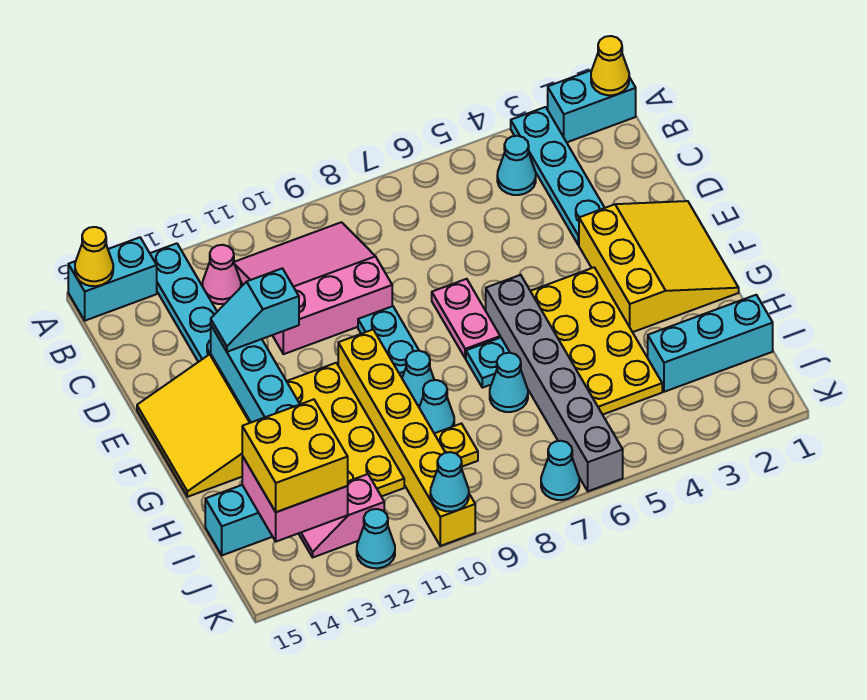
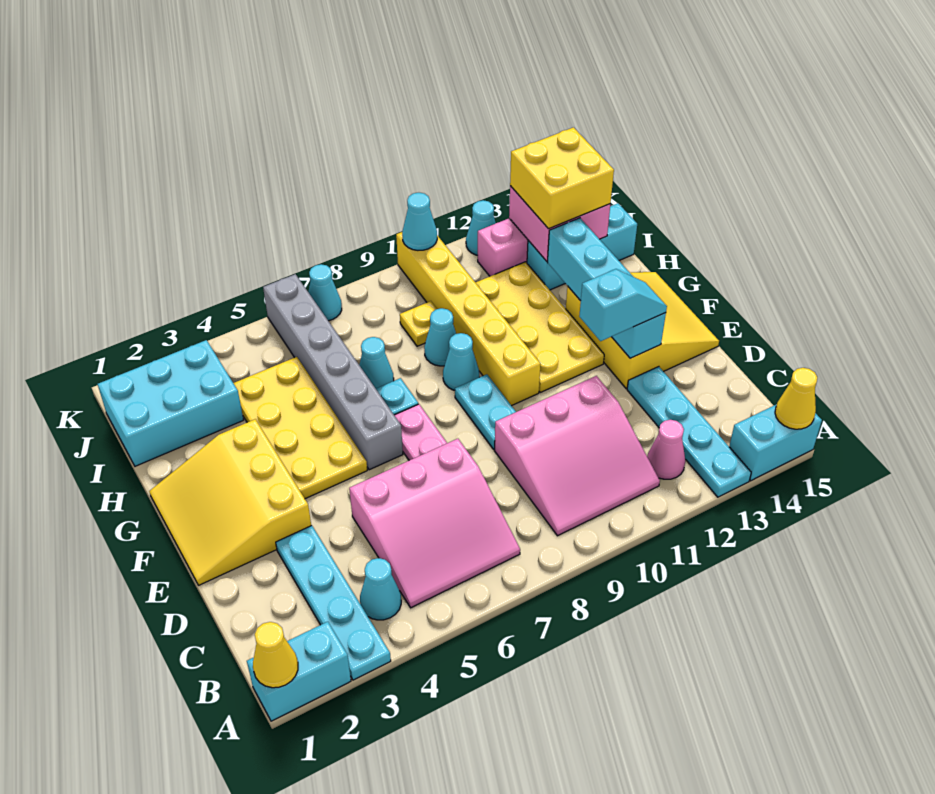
none -> pink slope B5:D7 level 1 top D
cyan brick I1:I3 level 1 -> cyan brick I1:J3 level 1

